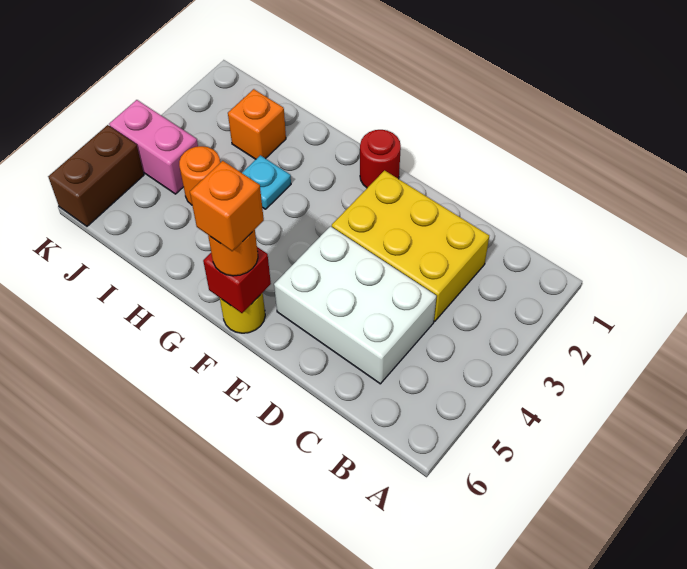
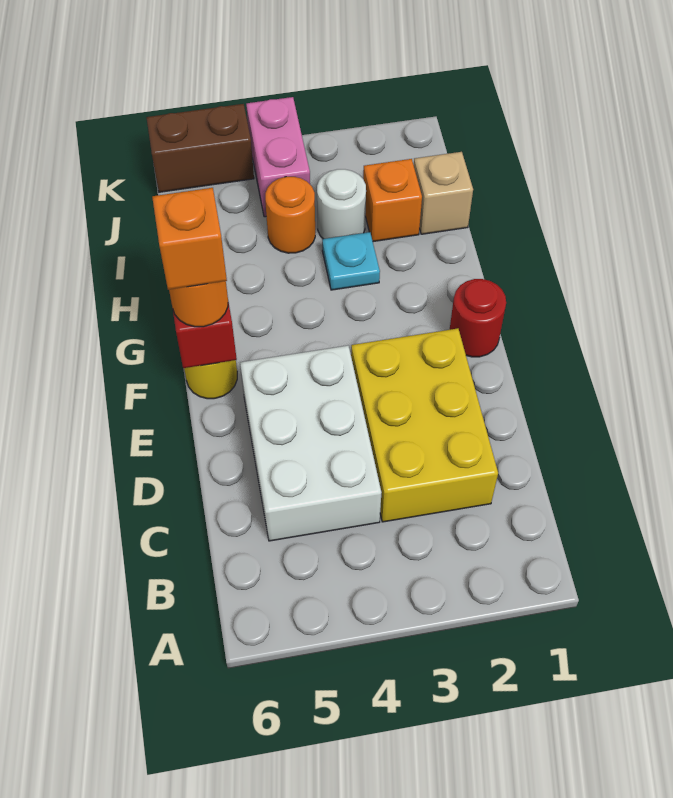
none -> tan brick I1 level 1
none -> white round brick I3 level 1

